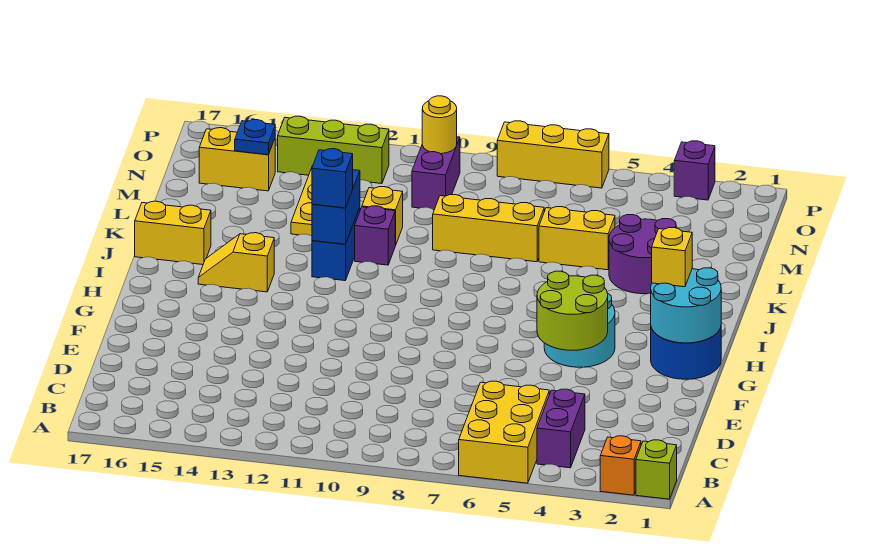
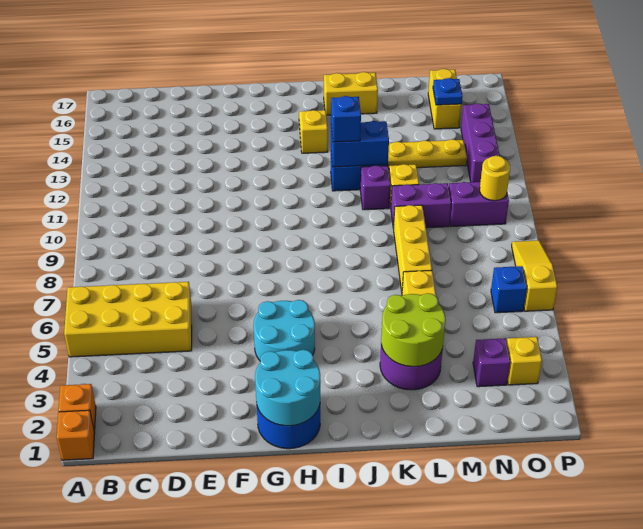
lime brick A1 level 1 -> orange brick A1 level 1
yellow brick A5:C6 level 1 -> yellow brick A5:D6 level 1
purple brick B4:C4 level 1 -> purple brick L10:M10 level 1
lime round brick F4:G5 level 2 -> lime round brick K3:L4 level 2
yellow brick H2 level 3 -> yellow brick O3 level 1
yellow brick J16:J17 level 1 -> yellow brick J16:K16 level 1
none -> blue brick O6 level 1
lime brick O12:O14 level 1 -> purple brick O12:O14 level 1
purple brick P3 level 1 -> purple brick N3 level 1
yellow brick P6:P8 level 1 -> yellow slope P6:P8 level 1 top 6

